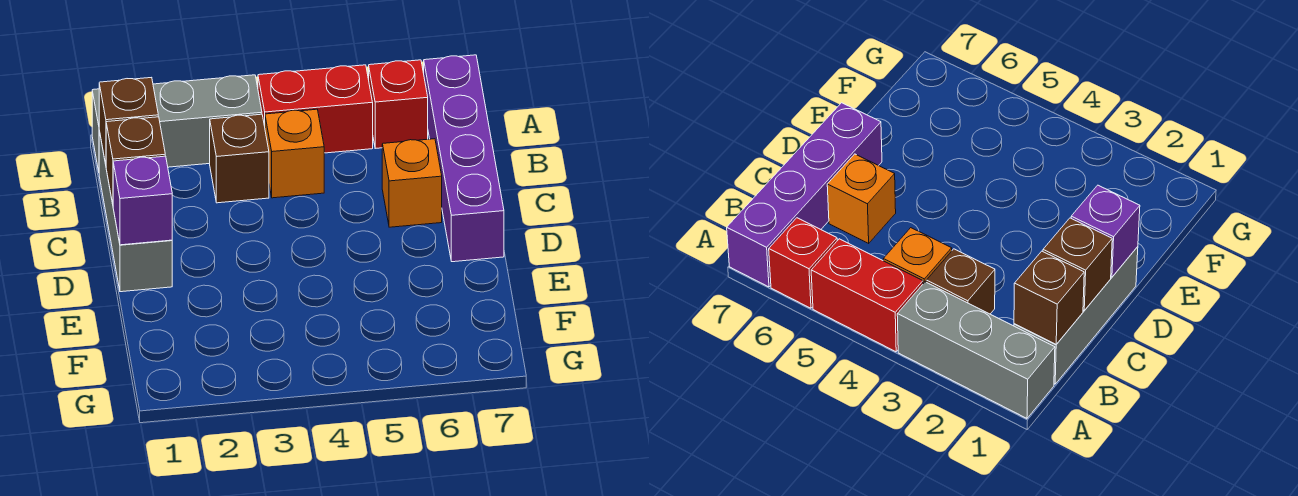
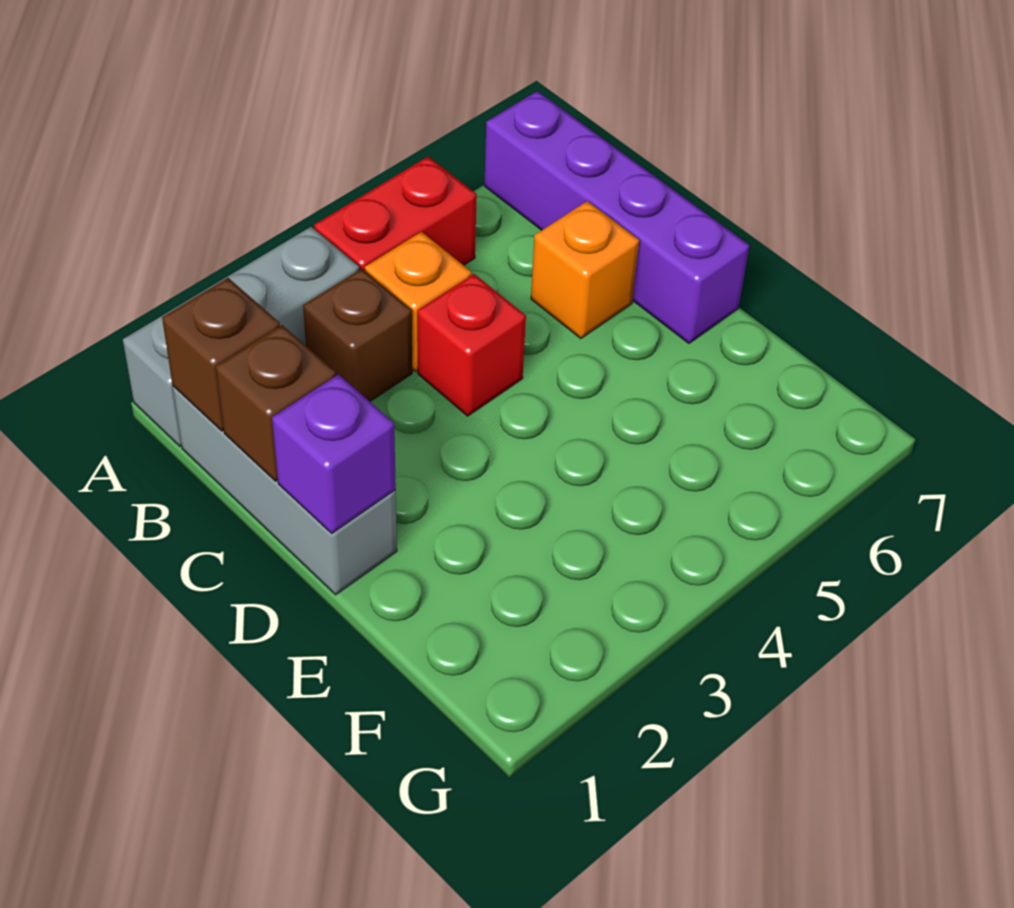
red brick A6 level 1 -> red brick C4 level 1

